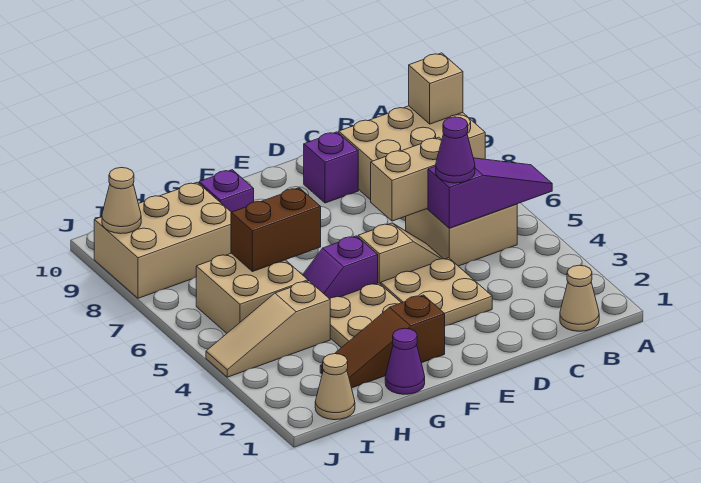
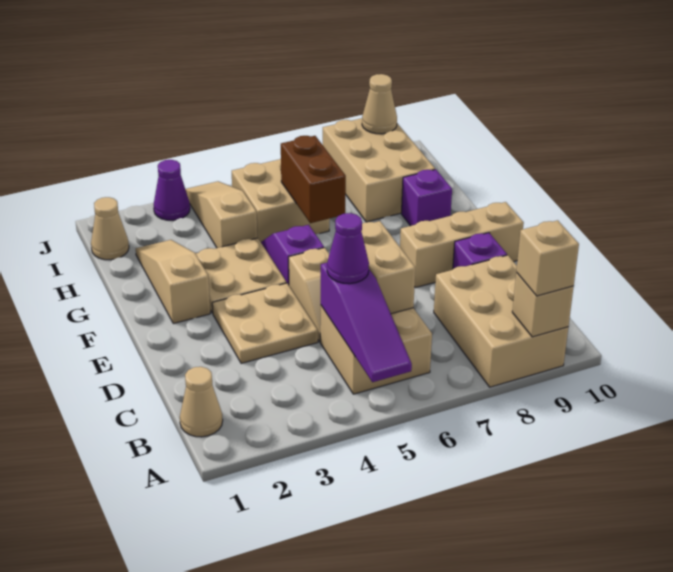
none -> tan brick A9 level 3
none -> tan brick E8:E10 level 1
brown slope F2:H2 level 1 top F -> tan slope F2:H2 level 1 top F
purple cone G1 level 1 -> purple cone J3 level 1

